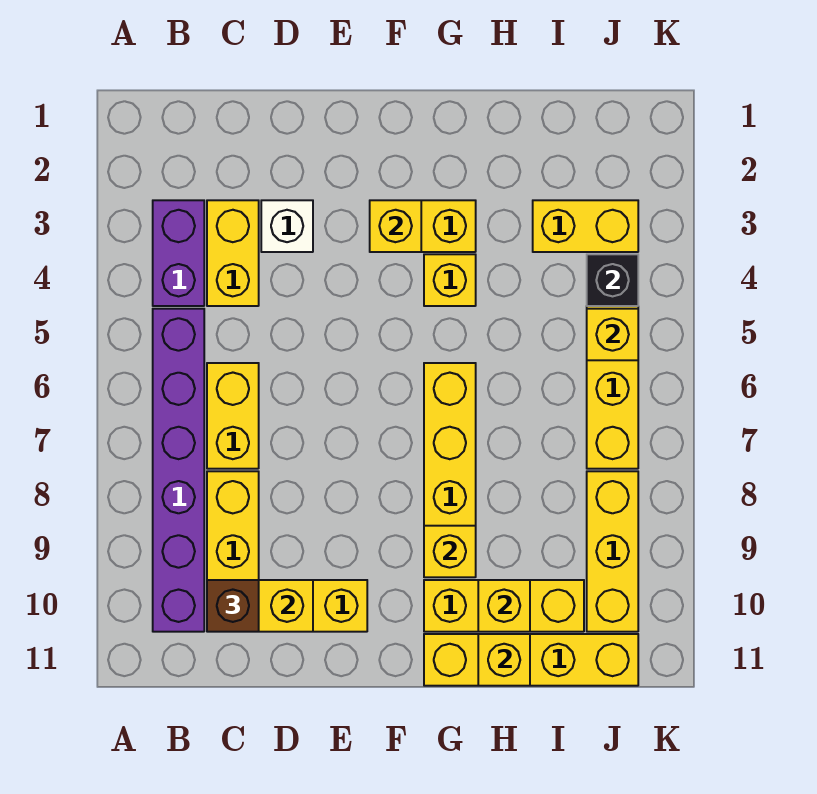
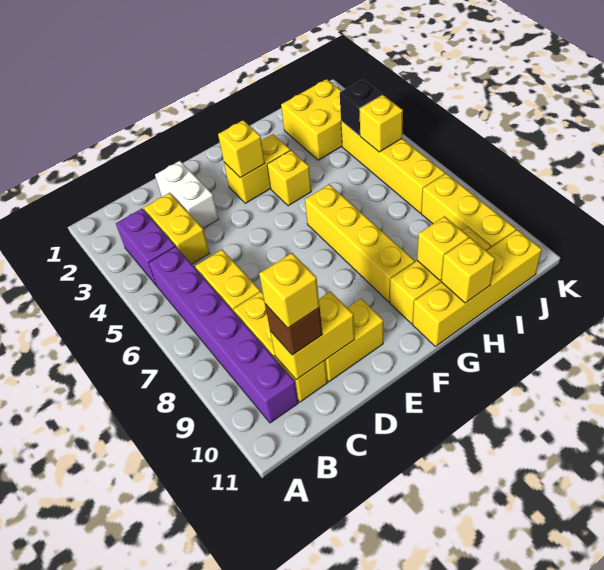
white brick D3 level 1 -> white brick D2:D3 level 1
yellow brick G9 level 2 -> yellow brick C10 level 4
yellow brick I3:J3 level 1 -> yellow brick I2:J3 level 1

